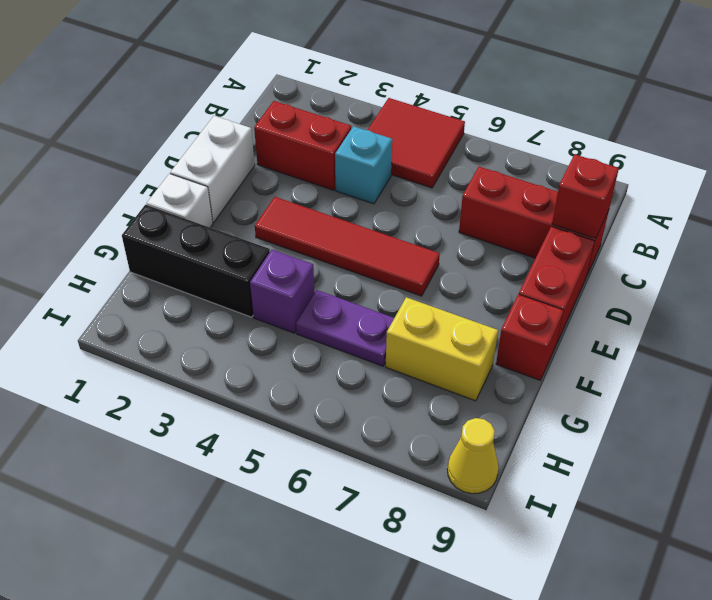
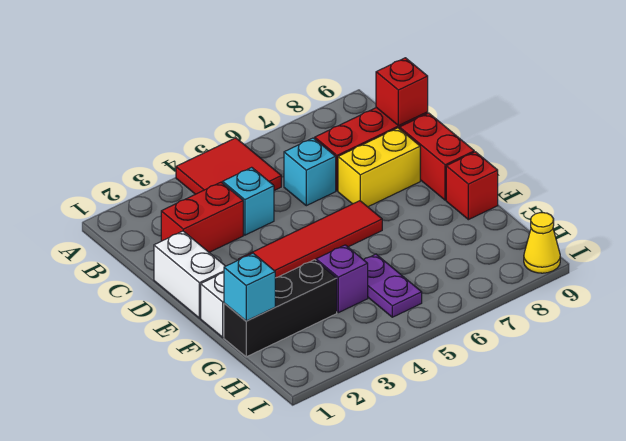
none -> cyan brick C6 level 1
none -> cyan brick G1 level 2
purple plate G5:G6 level 1 -> purple plate G5:H5 level 1
yellow brick G7:G8 level 1 -> yellow brick D7:D8 level 1

